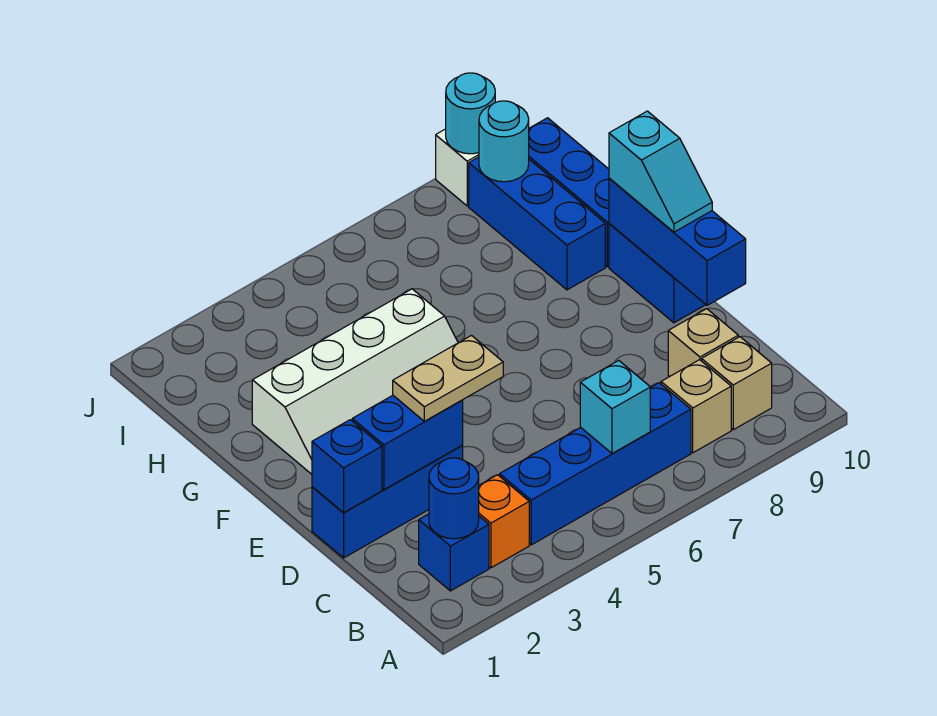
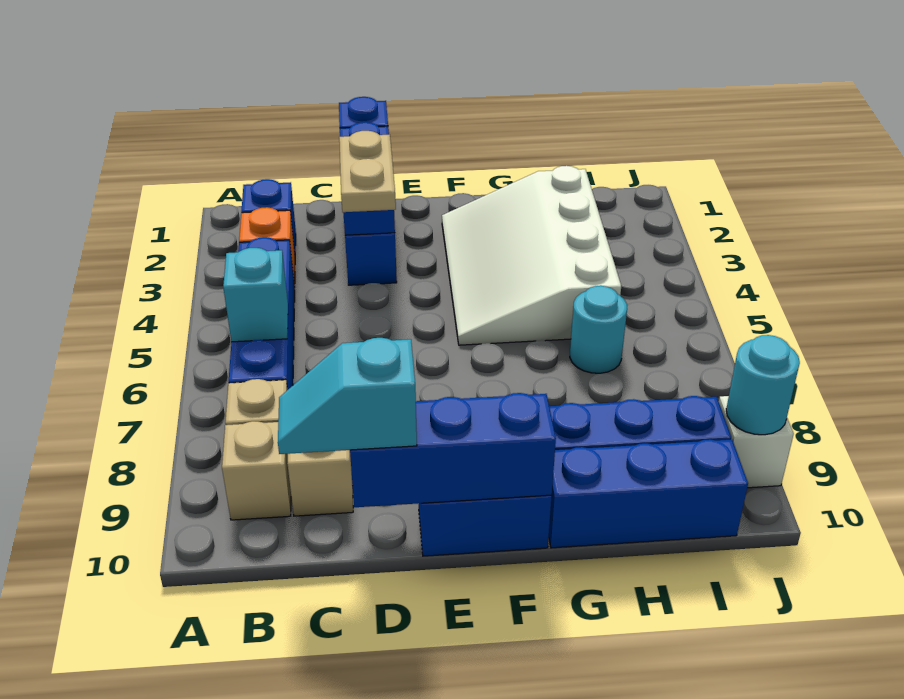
blue round brick B2 level 2 -> none
cyan slope E10:F10 level 3 top F -> cyan slope C10:D10 level 3 top D
white slope F2:G5 level 1 top G -> white slope F2:H5 level 1 top H
cyan round brick I9 level 2 -> cyan round brick H6 level 1

